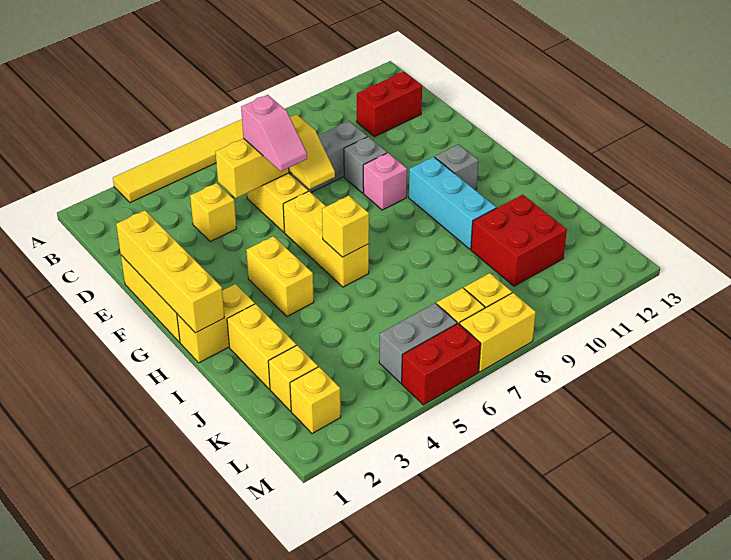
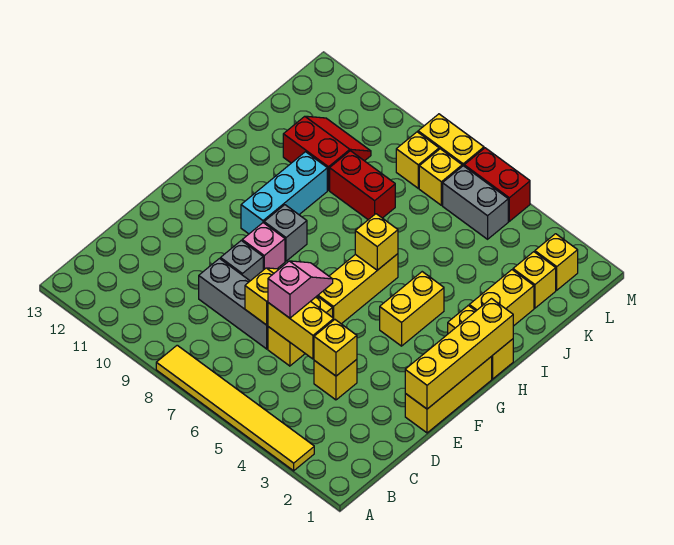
red brick C11:C12 level 1 -> red brick J8:J9 level 1
none -> yellow brick D4 level 2
grey brick G11 level 1 -> grey brick G9 level 1
red brick J10:K11 level 1 -> red slope J10:K11 level 1 top J

